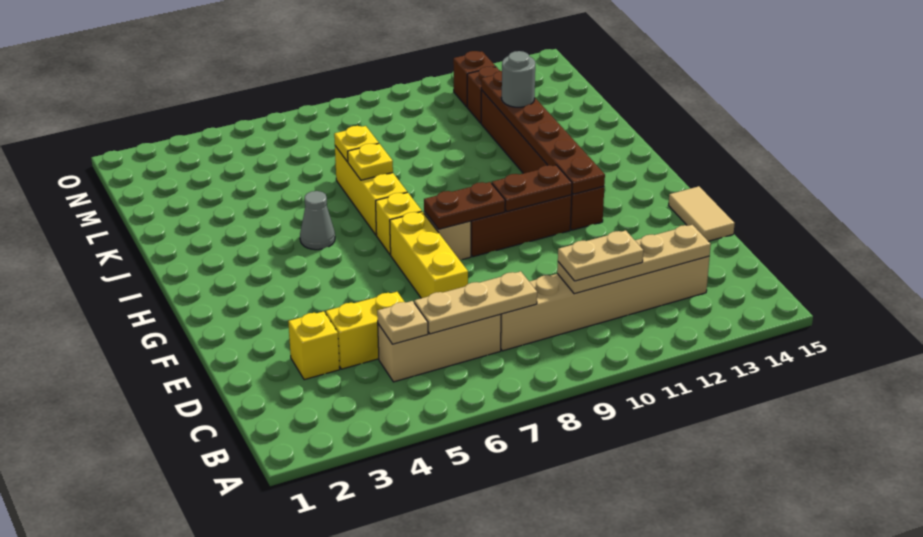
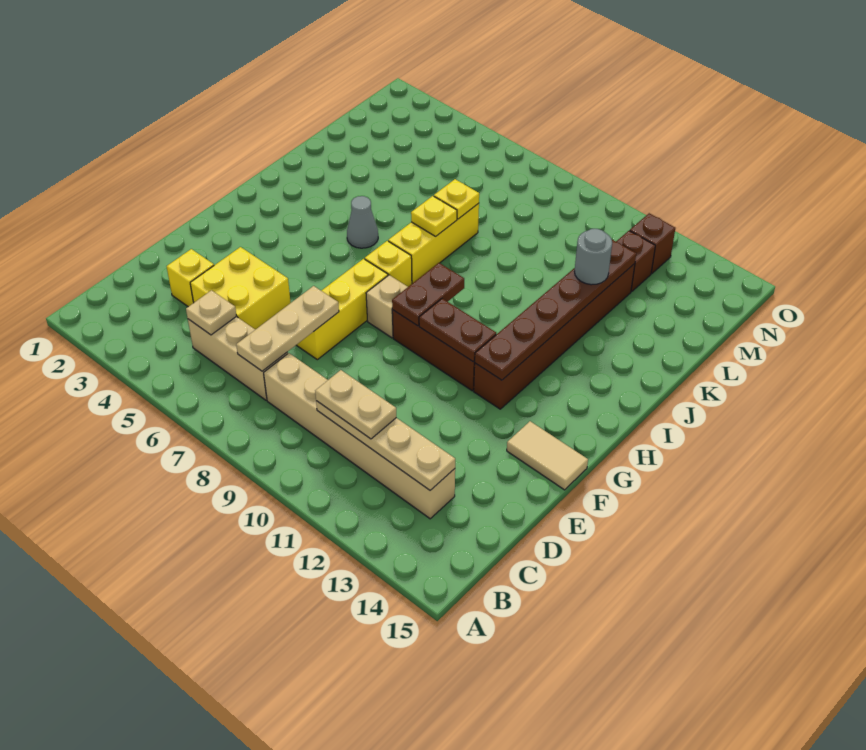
tan plate C6:C8 level 2 -> tan plate C7:E7 level 2
yellow brick D4:D5 level 1 -> yellow brick D4:E5 level 1
tan tile E15:F15 level 1 -> tan tile F14:F15 level 1
brown plate G8:G9 level 2 -> brown plate G9:H9 level 2

